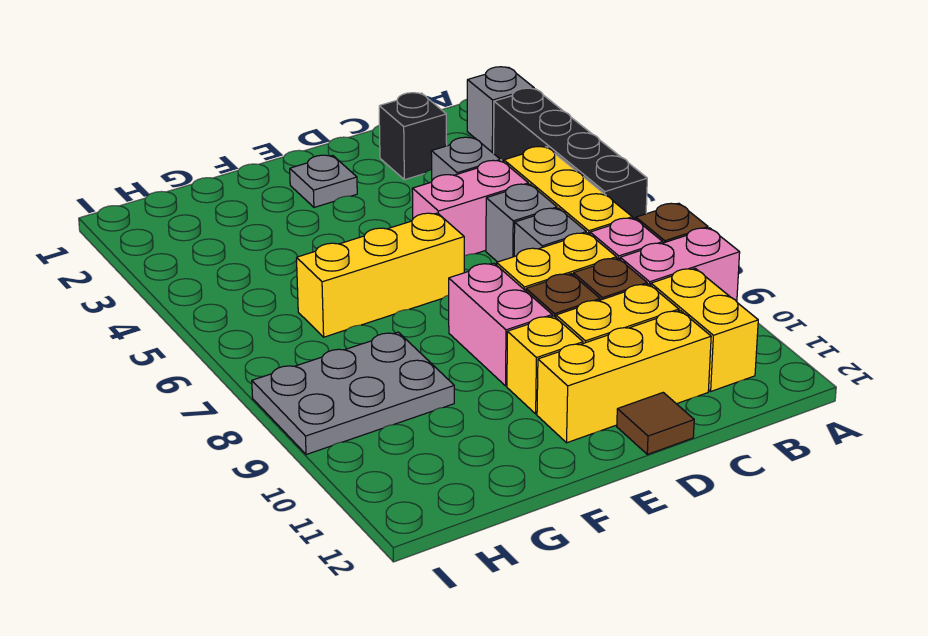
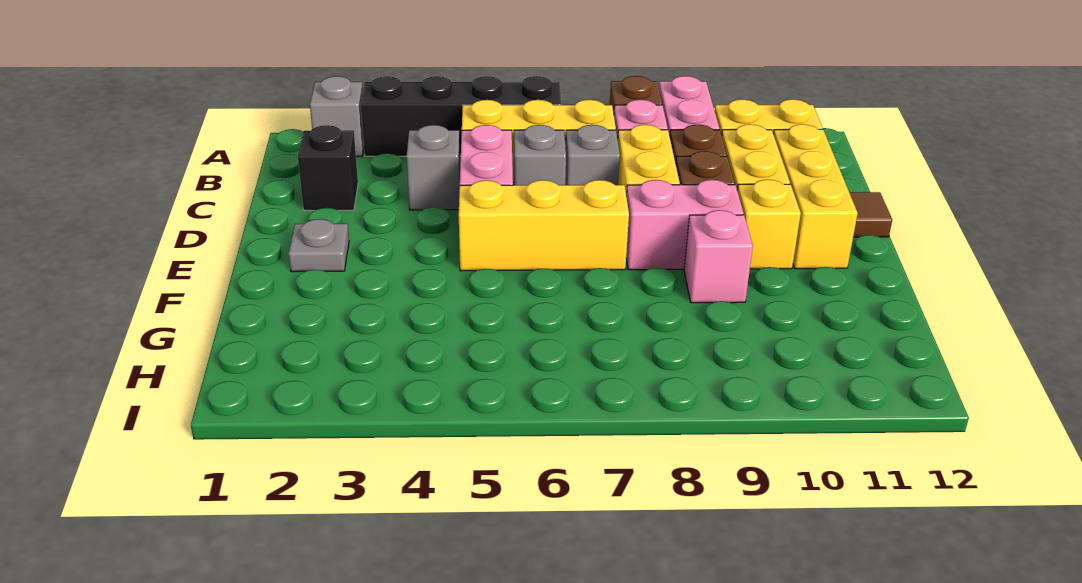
yellow brick E6:G6 level 1 -> yellow brick E5:E7 level 1
none -> pink brick F9 level 1
grey plate G8:I9 level 1 -> none

